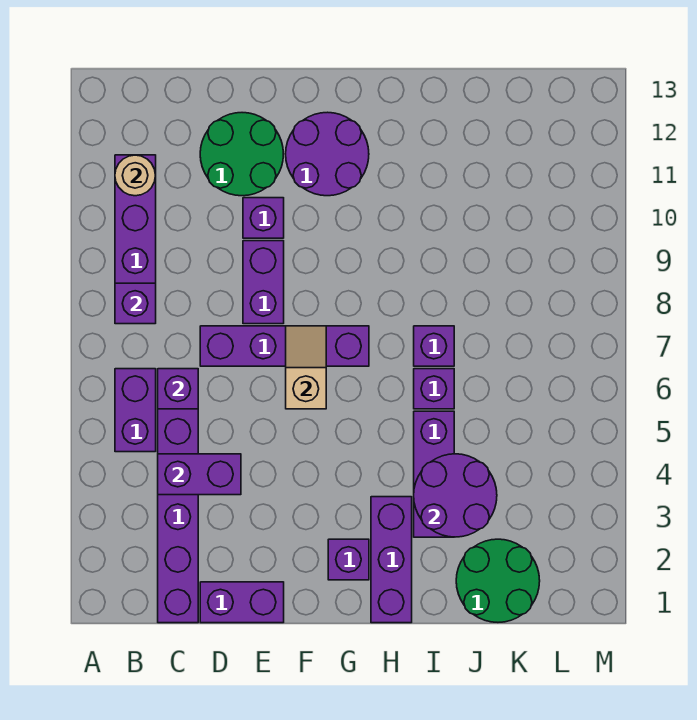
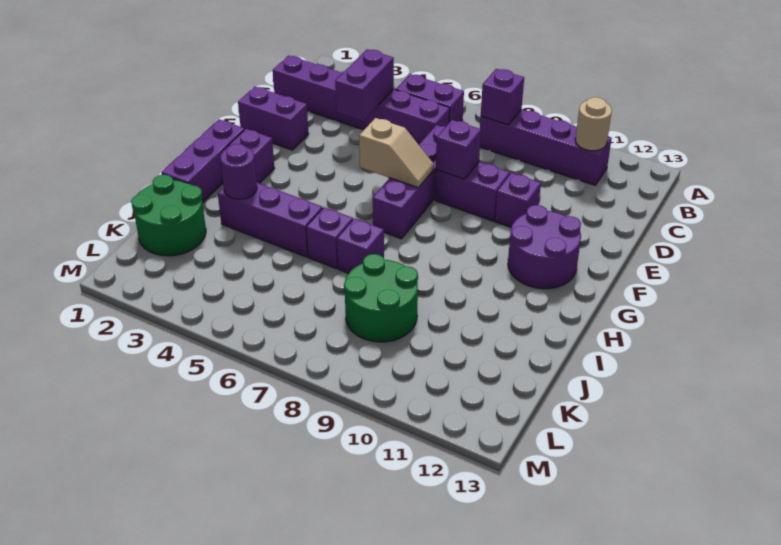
purple brick C6 level 2 -> purple brick E8 level 2
purple brick D1:E1 level 1 -> purple brick E1:E2 level 1
green round brick D11:E12 level 1 -> green round brick J8:K9 level 1
purple brick H1:H3 level 1 -> purple brick G1:I1 level 1
purple round brick I3:J4 level 2 -> purple round brick I3 level 2

